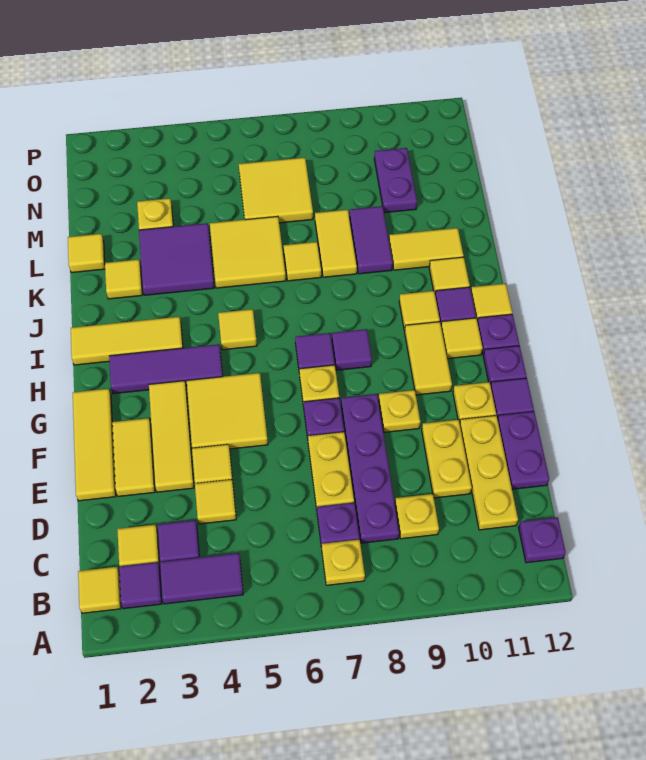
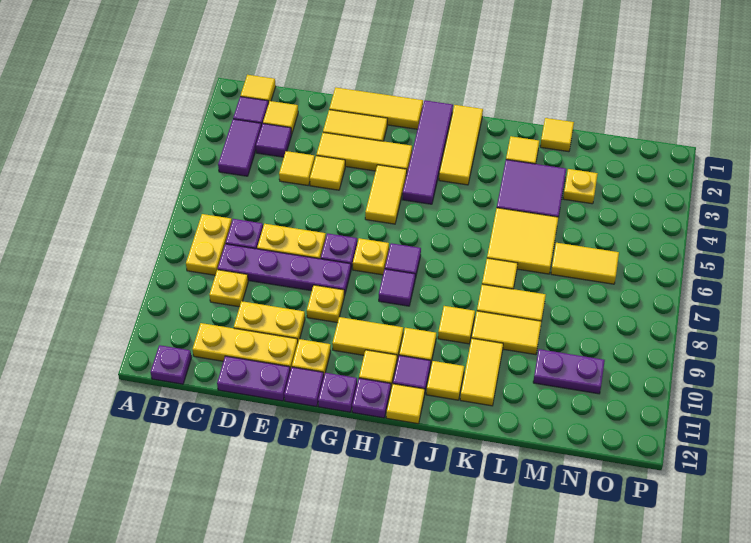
yellow plate B7 level 1 -> yellow plate B7:B8 level 1
yellow tile F4:G5 level 1 -> yellow tile G4:G5 level 1
purple tile H2:H4 level 1 -> purple tile H1:H4 level 1
yellow tile I5 level 1 -> yellow tile J9 level 1
purple tile K9:L9 level 1 -> yellow tile K9:L9 level 1
yellow tile M6:N7 level 1 -> yellow tile M6:N6 level 1

